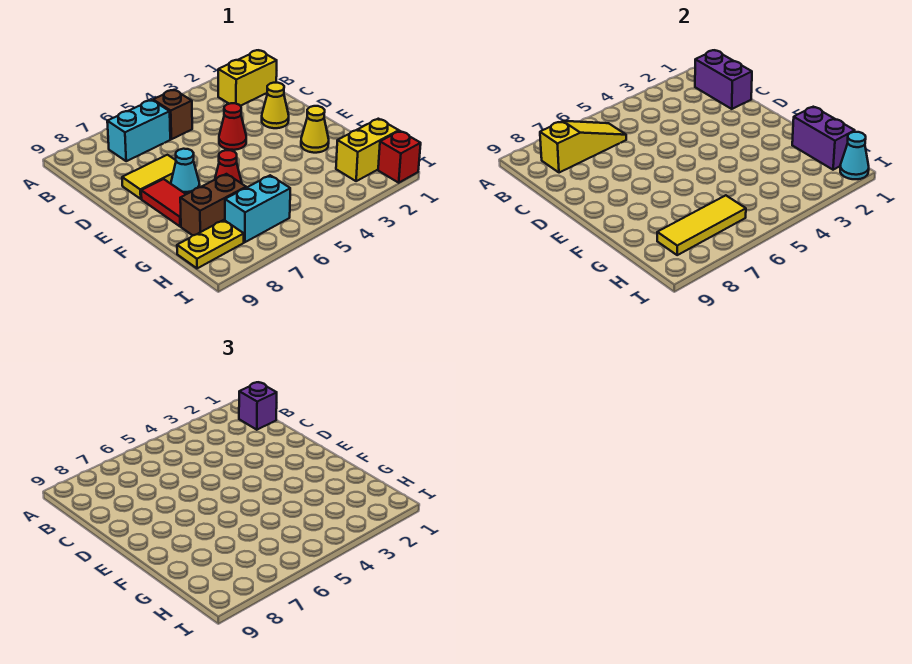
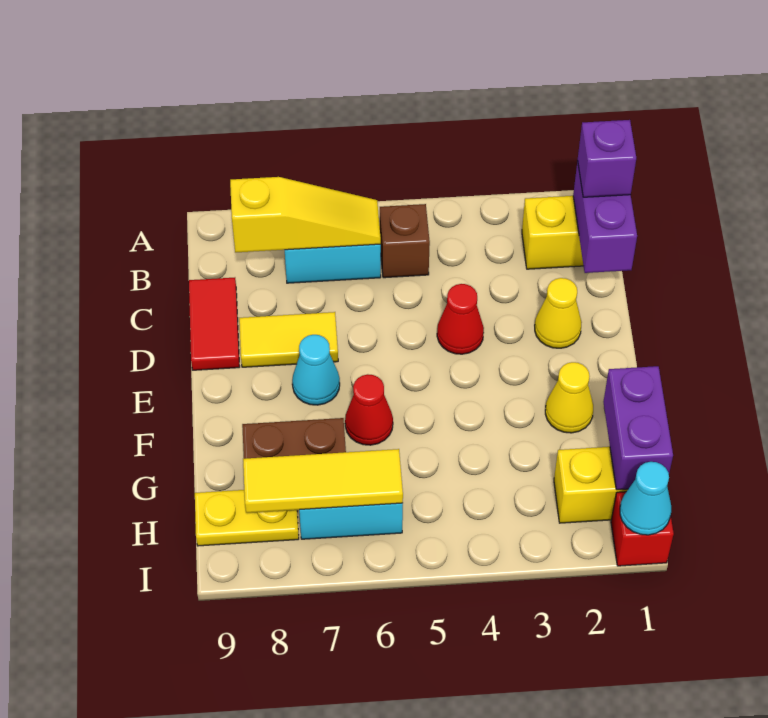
red tile E8:F8 level 1 -> red tile C9:D9 level 1

